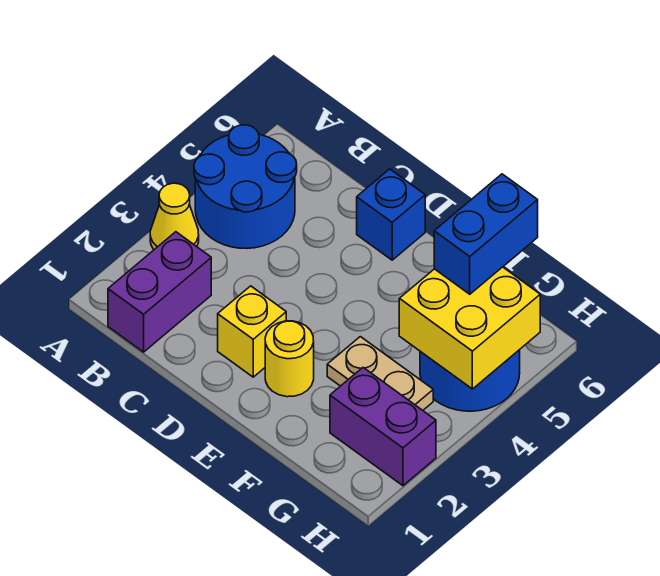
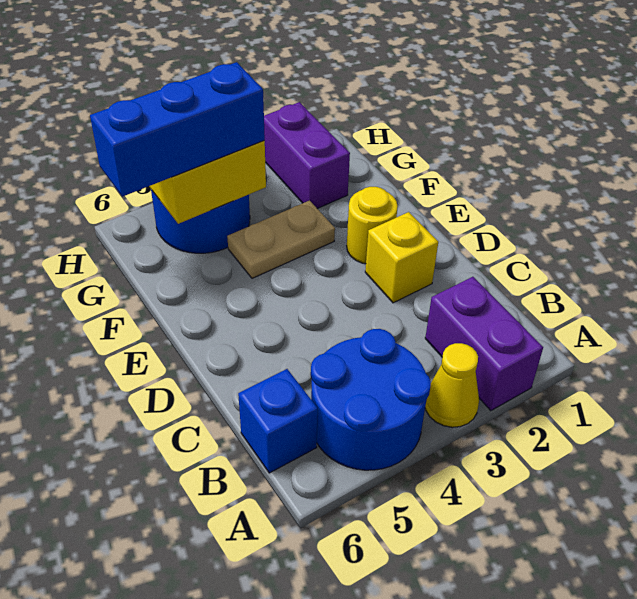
purple brick B1:B2 level 1 -> purple brick A2:B2 level 1
blue brick D6 level 1 -> blue brick B6 level 1
tan plate F3:G3 level 1 -> tan plate F3:F4 level 1
blue brick G5:G6 level 3 -> blue brick G4:G6 level 3

